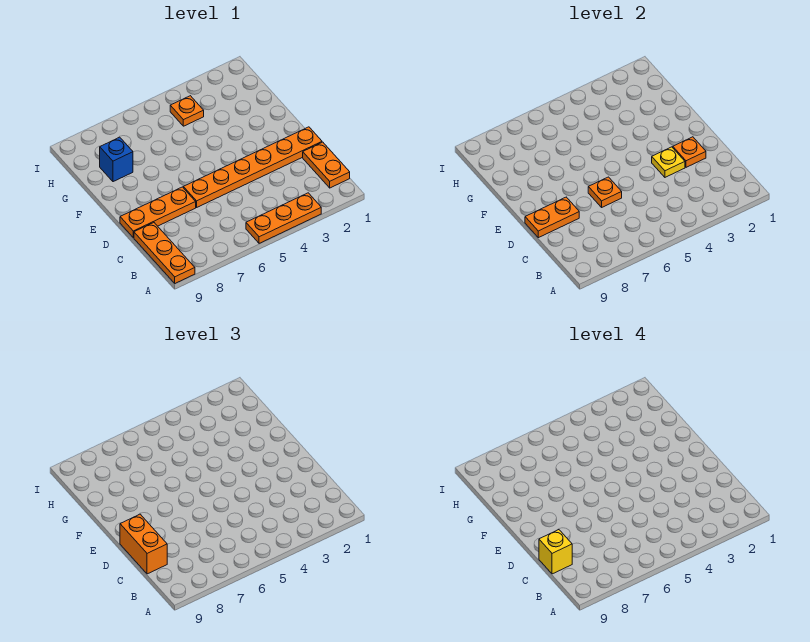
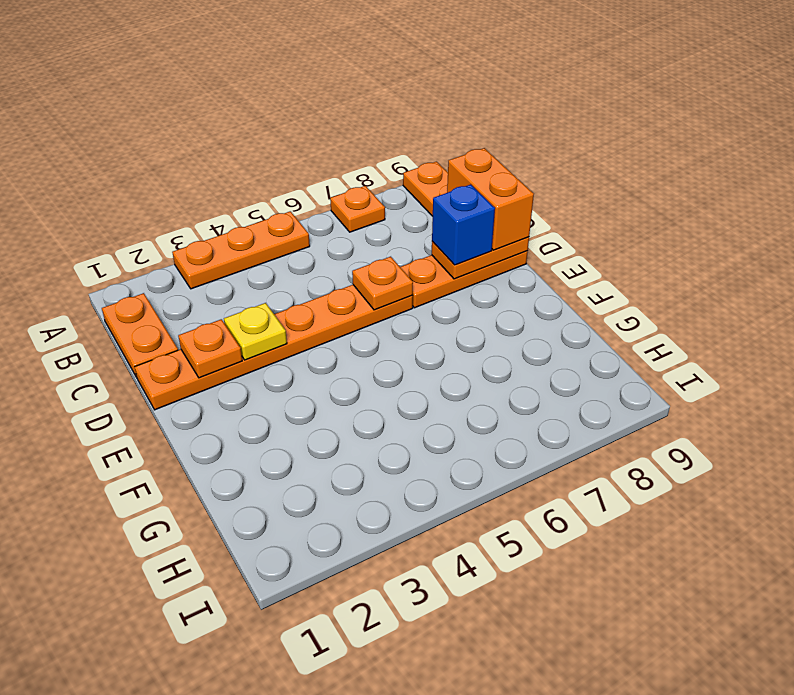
yellow brick C9 level 4 -> none
blue brick G8 level 1 -> blue brick D8 level 3
orange plate H4 level 1 -> orange plate A7 level 1

